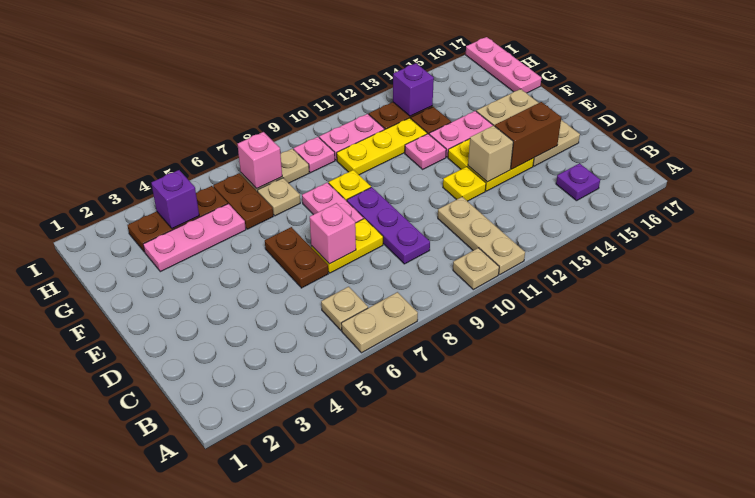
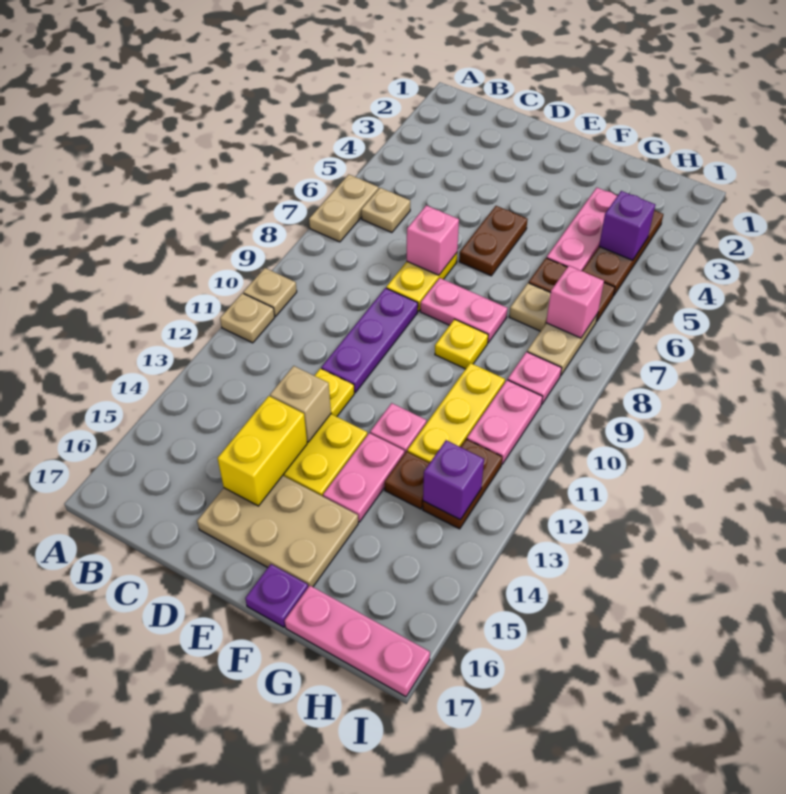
tan plate A11:C11 level 1 -> tan plate A11 level 1
purple plate B15 level 1 -> purple plate F17 level 1
purple plate C9:E9 level 1 -> purple plate D9:D11 level 1
brown plate D6:E6 level 1 -> brown plate E5:E6 level 1
brown brick D14:D15 level 2 -> yellow brick D14:D15 level 2

